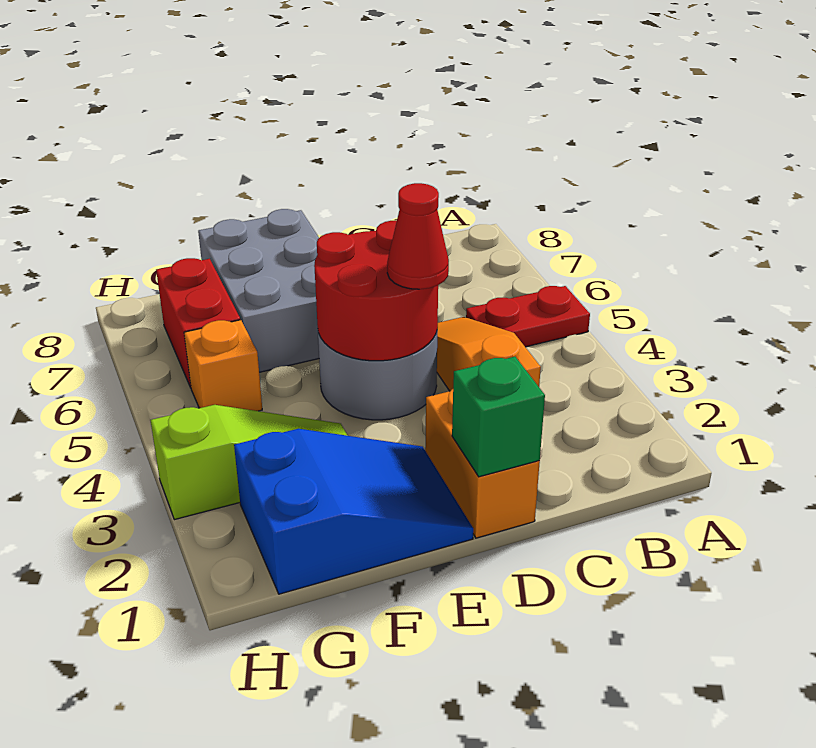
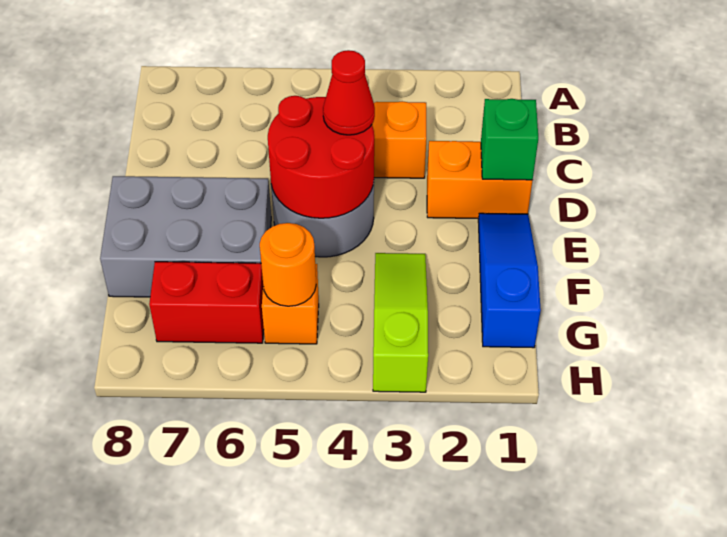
red plate A5:B5 level 1 -> none
blue slope E1:G2 level 1 top G -> blue slope E1:G1 level 1 top G
none -> orange round brick G5 level 2

